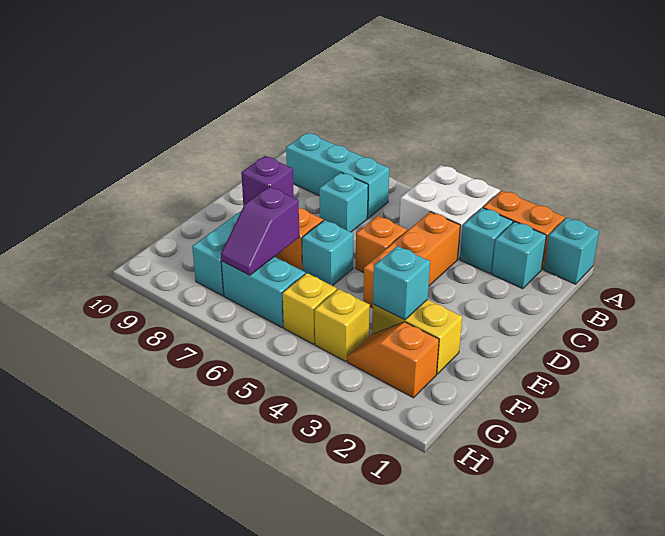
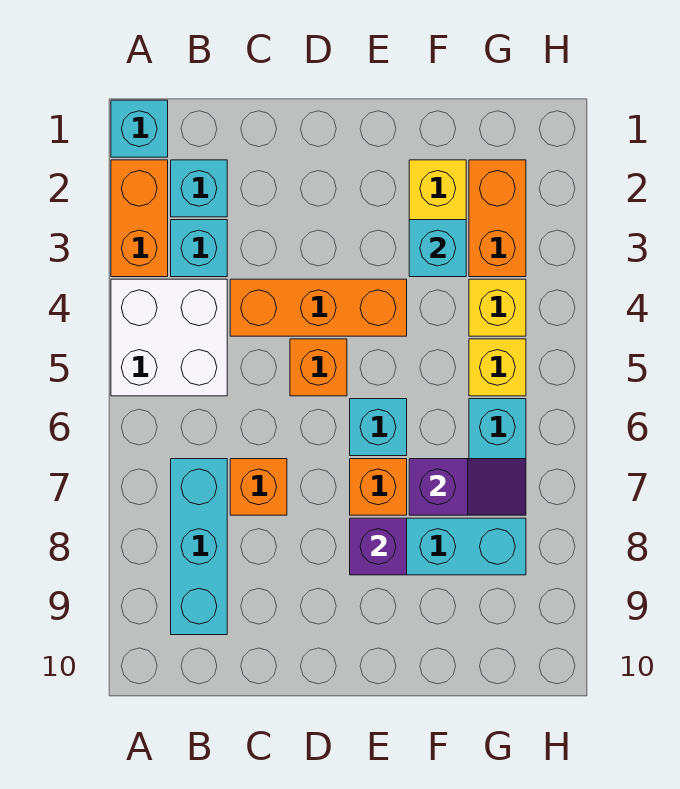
cyan brick C7 level 1 -> orange brick C7 level 1
orange slope G2:G3 level 1 top 2 -> orange brick G2:G3 level 1

